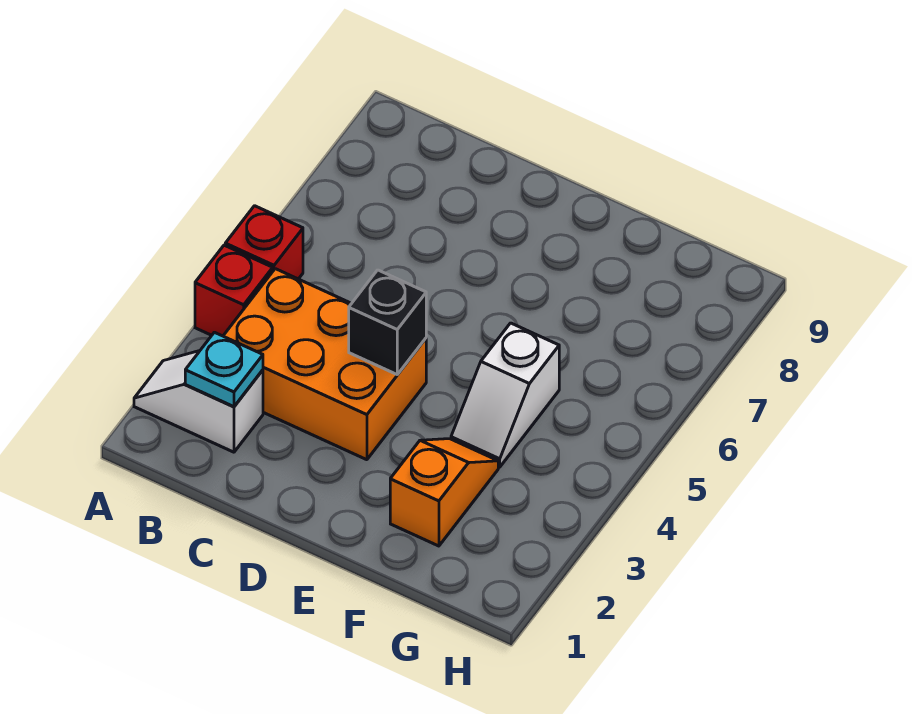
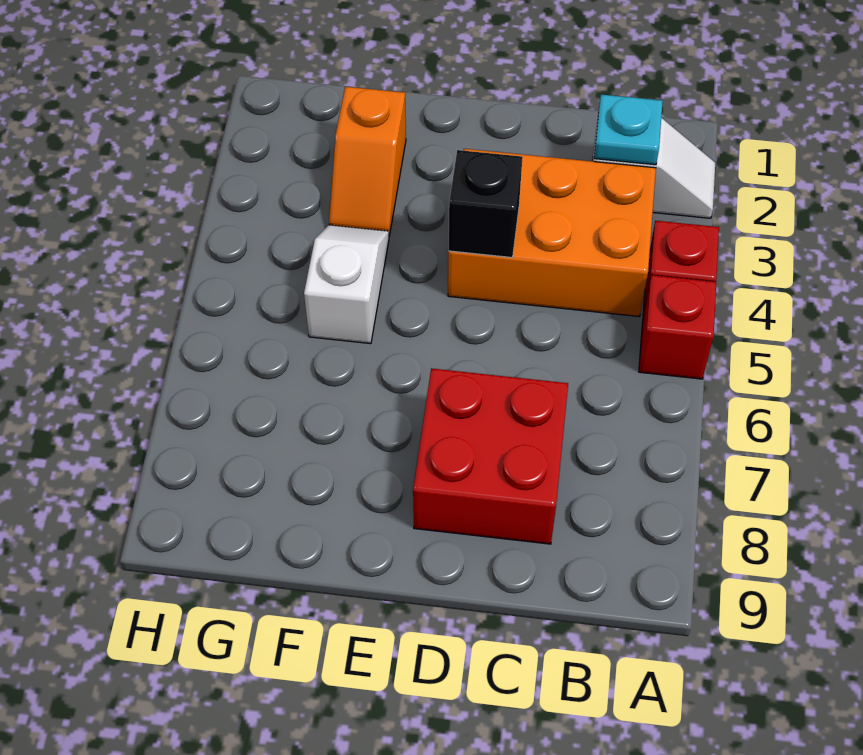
none -> red brick C7:D8 level 1

